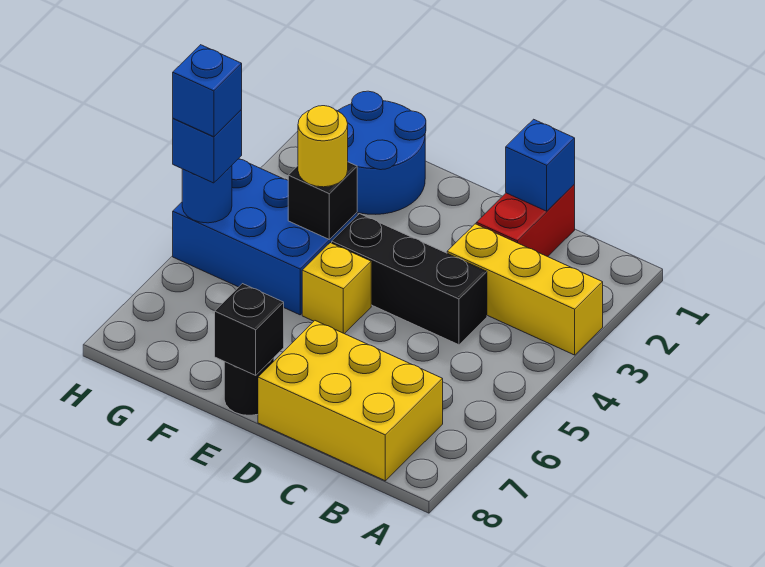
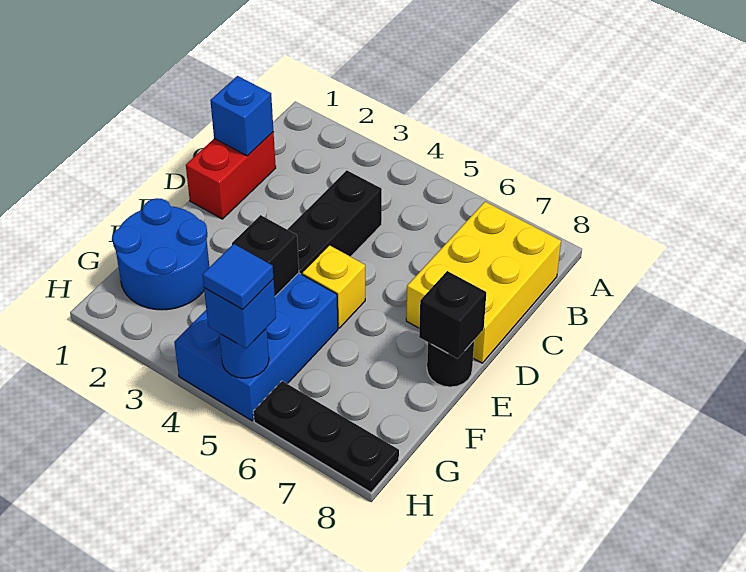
yellow brick A3:C3 level 1 -> none
red brick C1:C2 level 1 -> red brick C1:D1 level 1
yellow round brick F4 level 3 -> none
blue brick H5 level 4 -> blue tile H5 level 4
none -> black plate H6:H8 level 1

